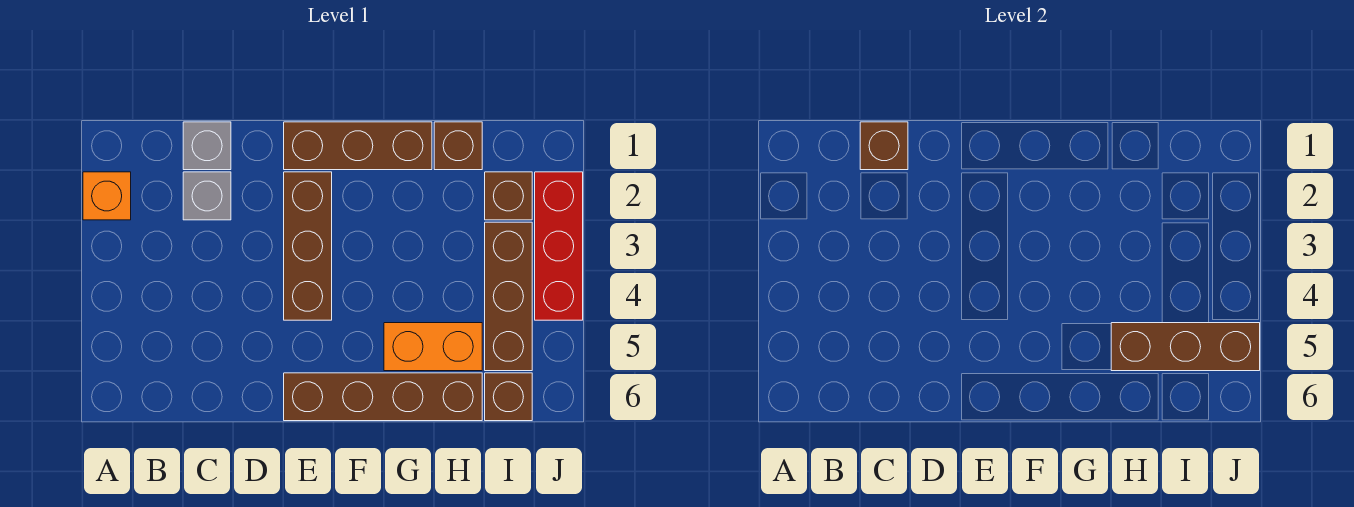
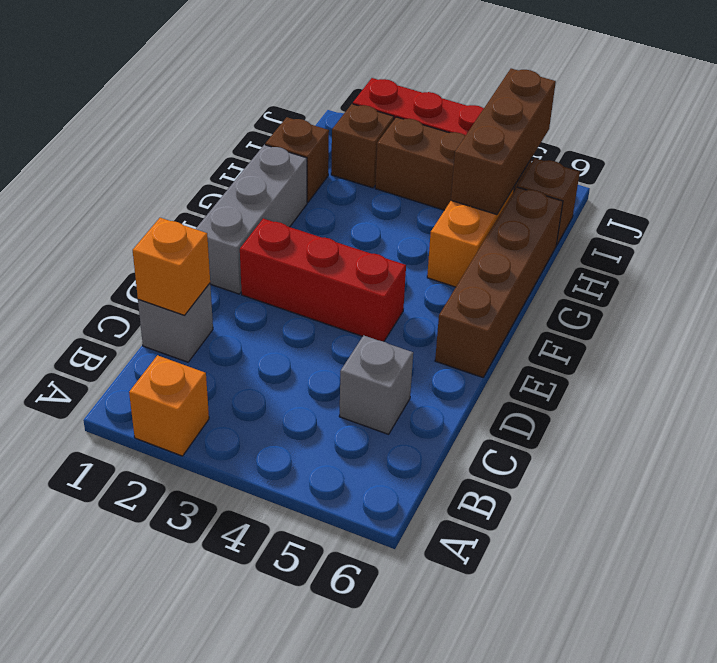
brown brick C1 level 2 -> orange brick C1 level 2
grey brick C2 level 1 -> grey brick C5 level 1
brown brick E1:G1 level 1 -> grey brick E1:G1 level 1
brown brick E2:E4 level 1 -> red brick E2:E4 level 1

